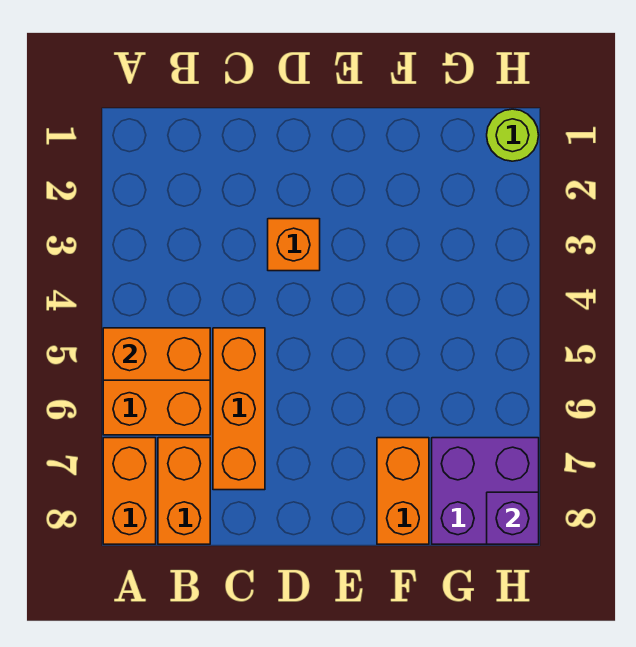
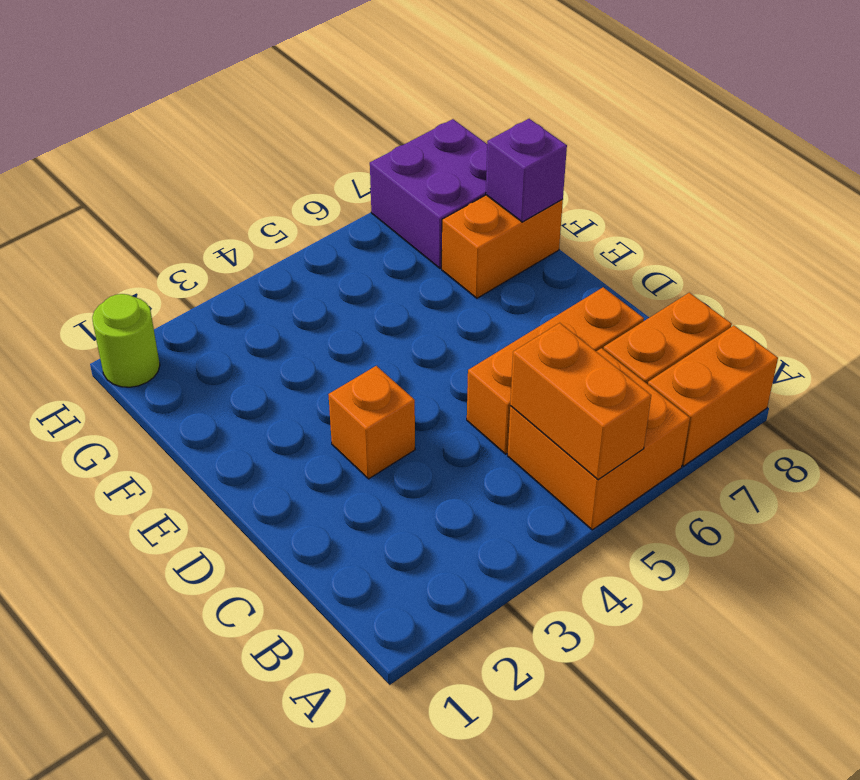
purple brick H8 level 2 -> purple brick F8 level 2

